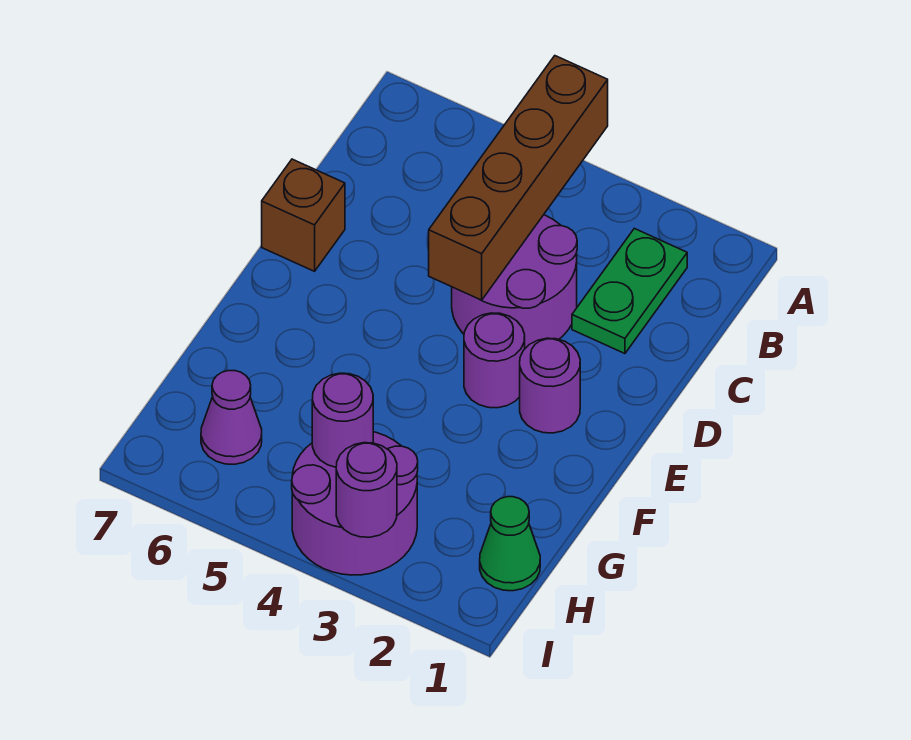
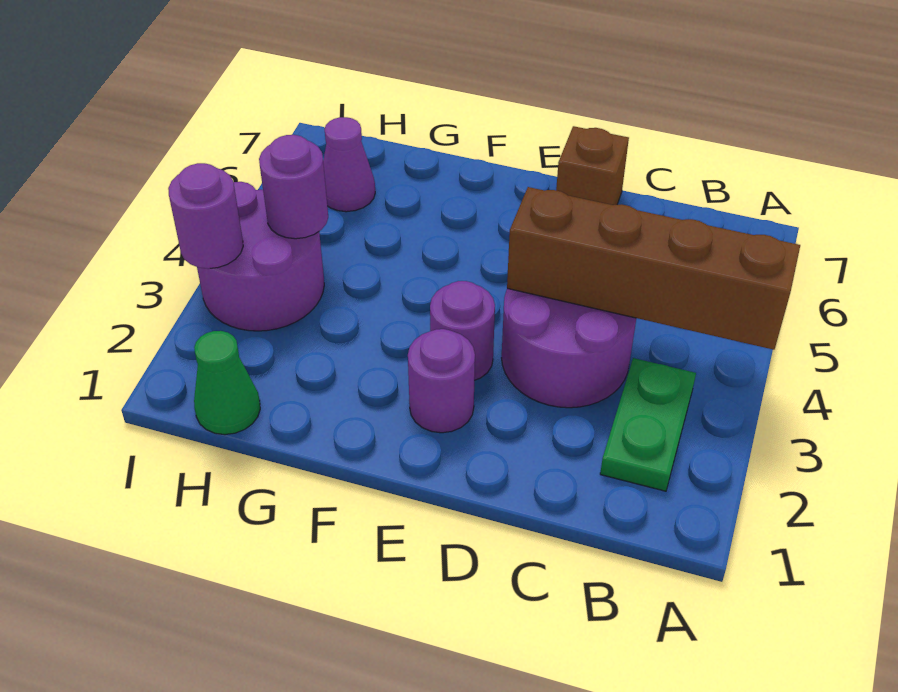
green plate B2:C2 level 1 -> green plate B2:B3 level 1

